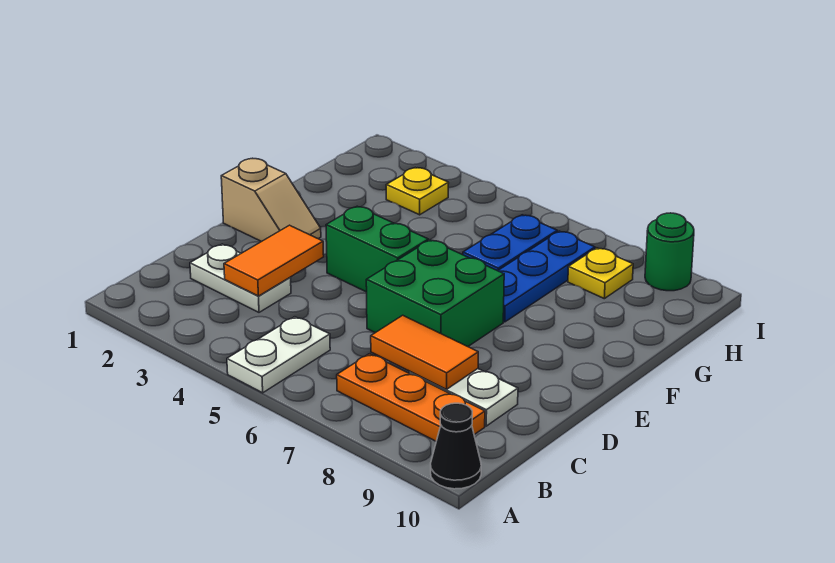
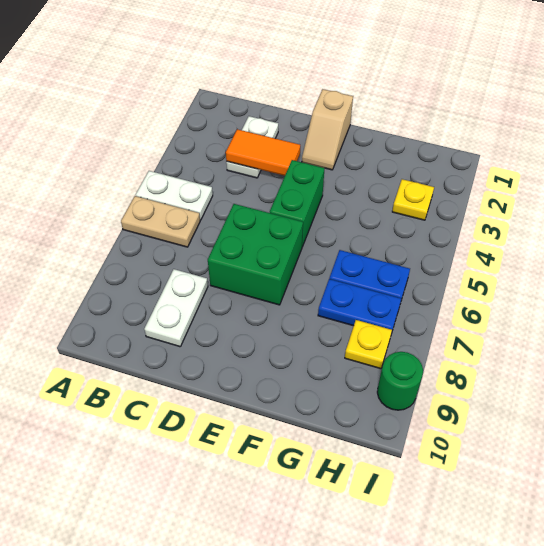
none -> tan plate A6:B6 level 1
black cone A10 level 1 -> none
orange plate B7:B9 level 1 -> none
orange tile C7:C8 level 2 -> none
blue plate F7:H7 level 1 -> blue plate G7:H7 level 1

